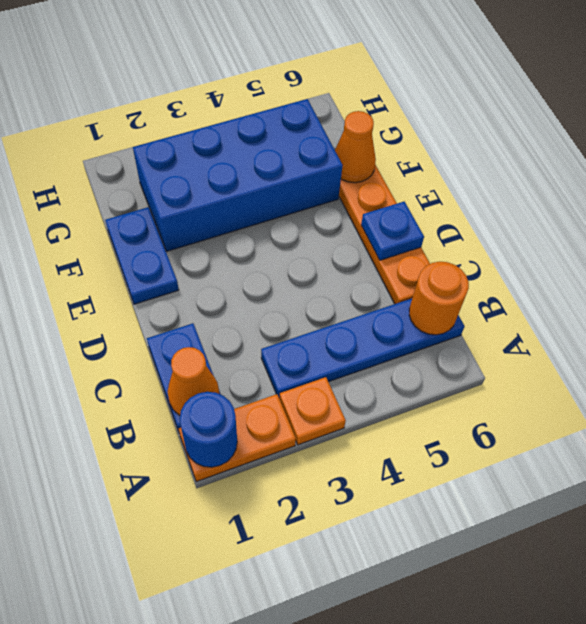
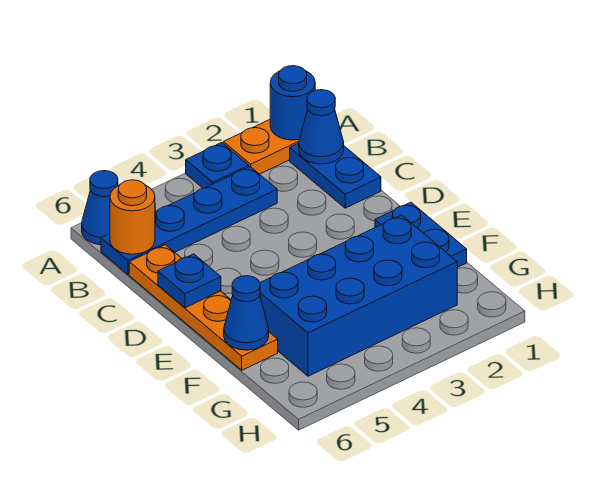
orange plate A3 level 1 -> blue plate A3 level 1
none -> blue cone A6 level 1
orange cone B1 level 2 -> blue cone B1 level 2
orange cone F6 level 2 -> blue cone F6 level 2

